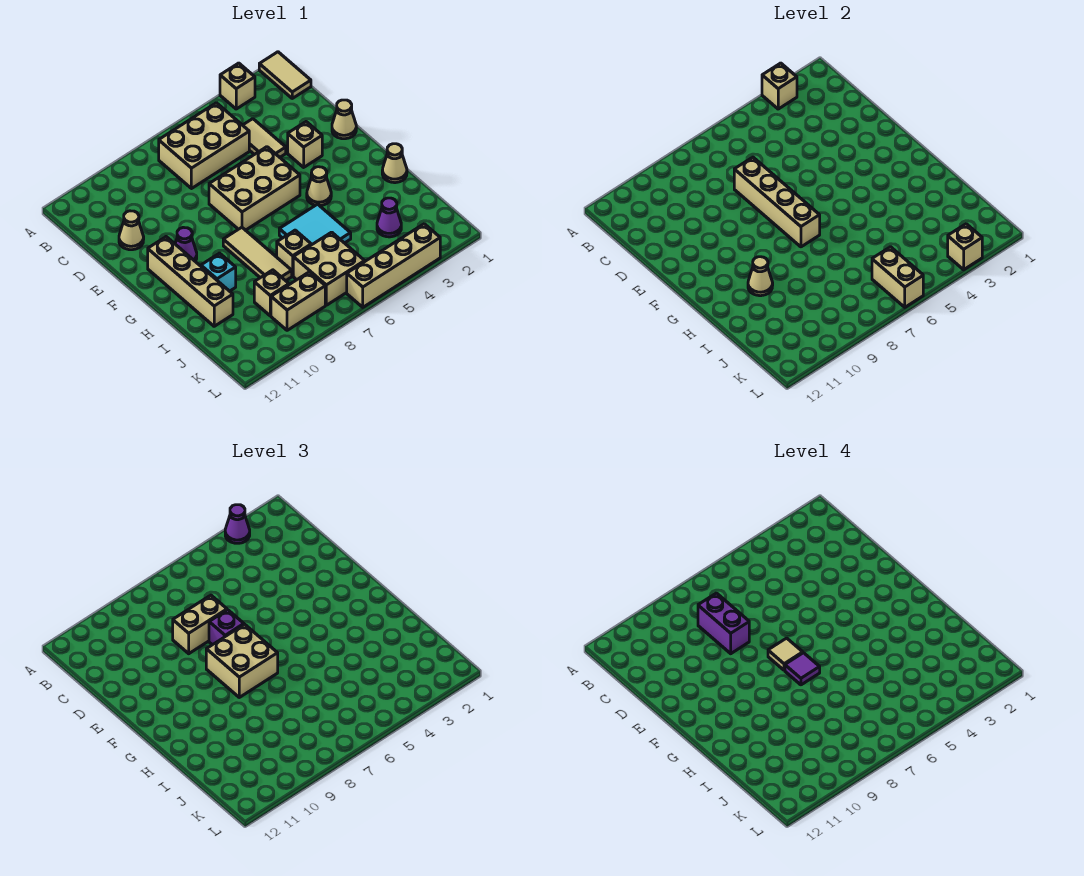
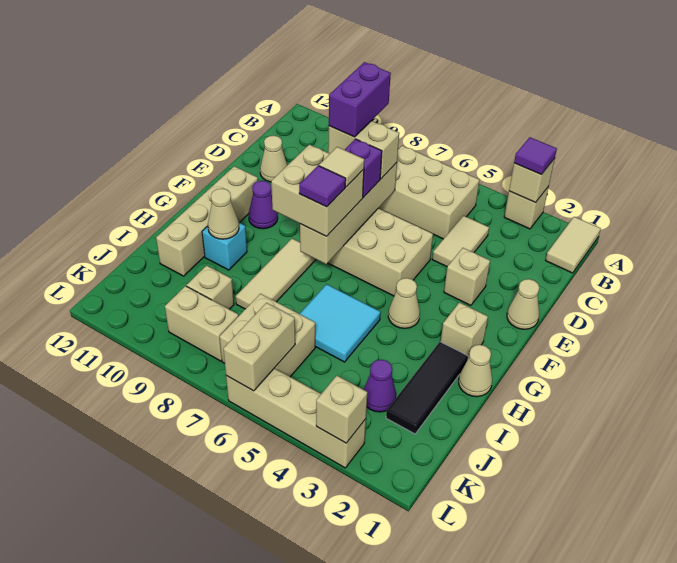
purple cone A3 level 3 -> purple tile A3 level 3
none -> black tile H2:J2 level 1
tan brick I7 level 1 -> tan brick G2 level 1

